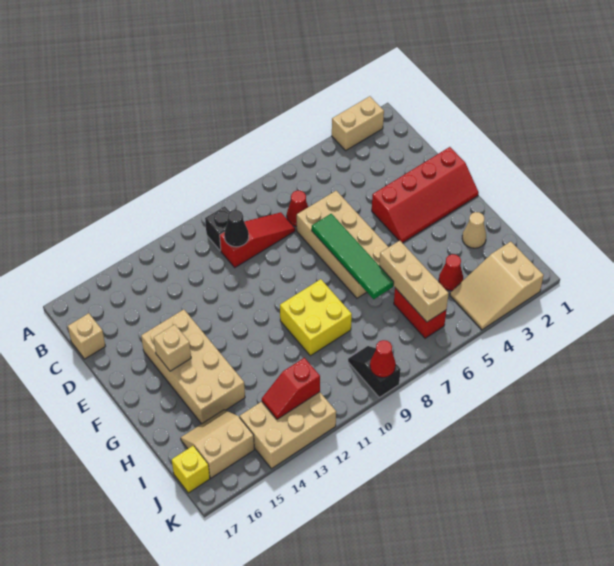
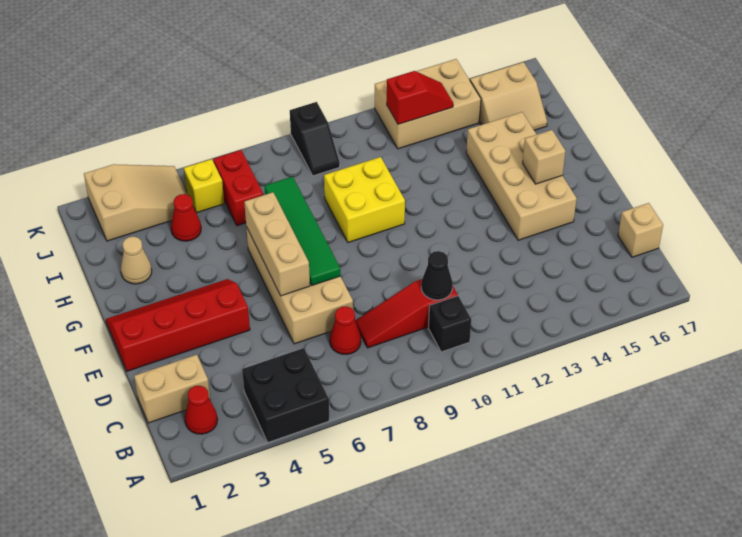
tan brick A2:A3 level 1 -> tan brick C1:C2 level 1
none -> black brick A4:B5 level 1
tan brick H6:J6 level 2 -> tan brick E6:G6 level 2
yellow brick J17 level 1 -> yellow brick J5 level 1
red cone K9 level 2 -> red cone B2 level 1

